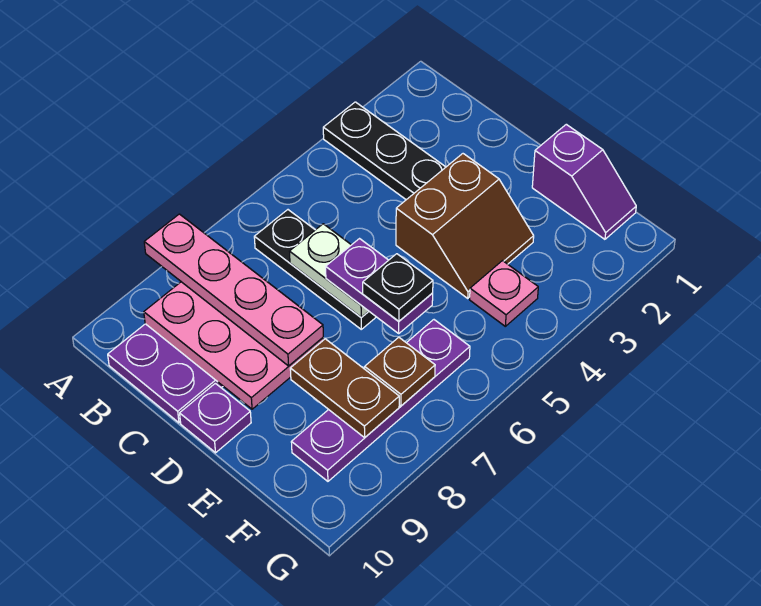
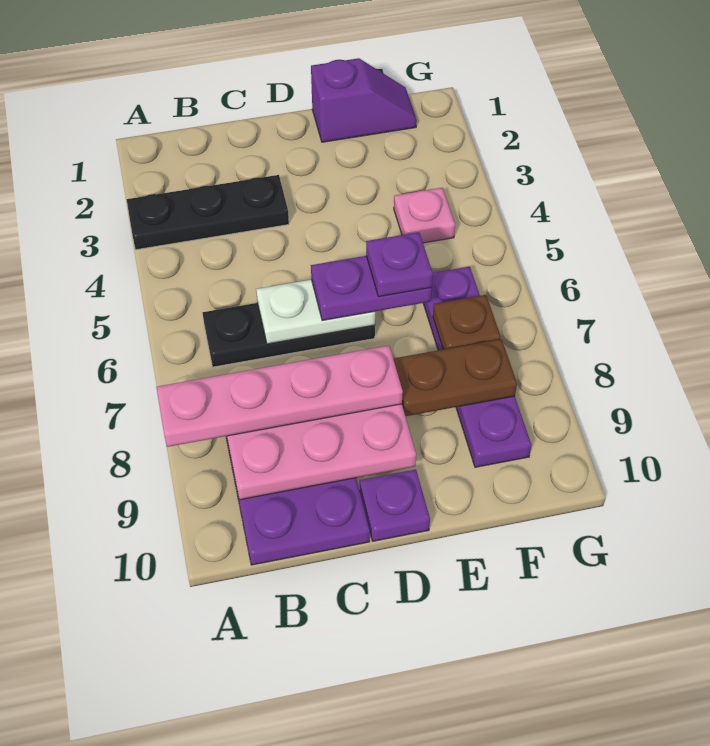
brown slope D3:E4 level 1 top D -> none
black plate E6 level 4 -> purple plate E6 level 4

